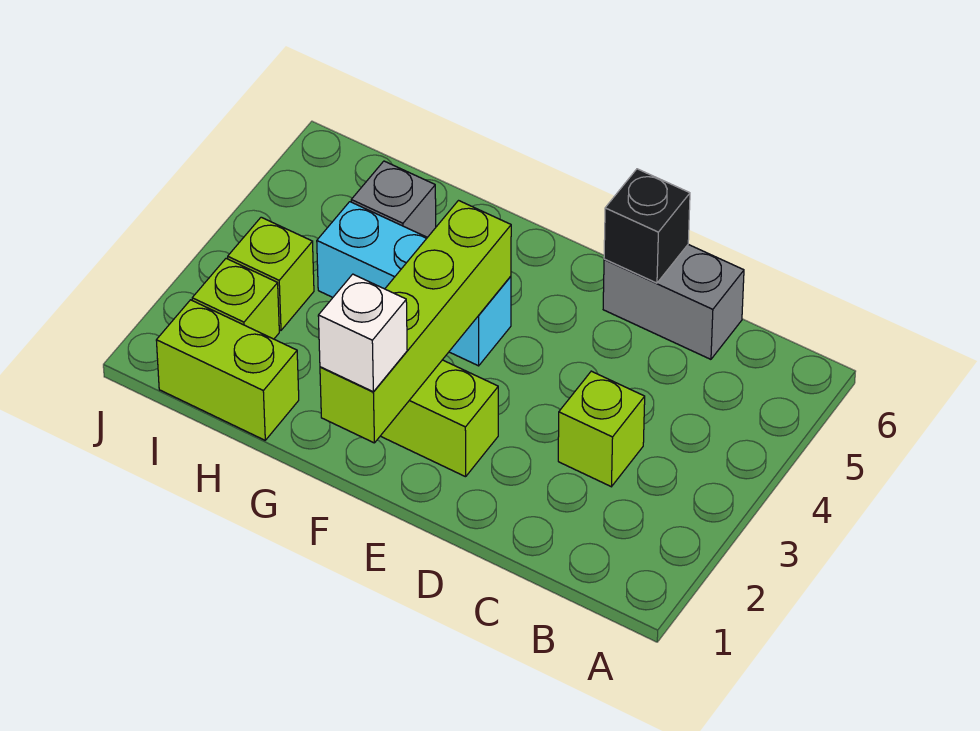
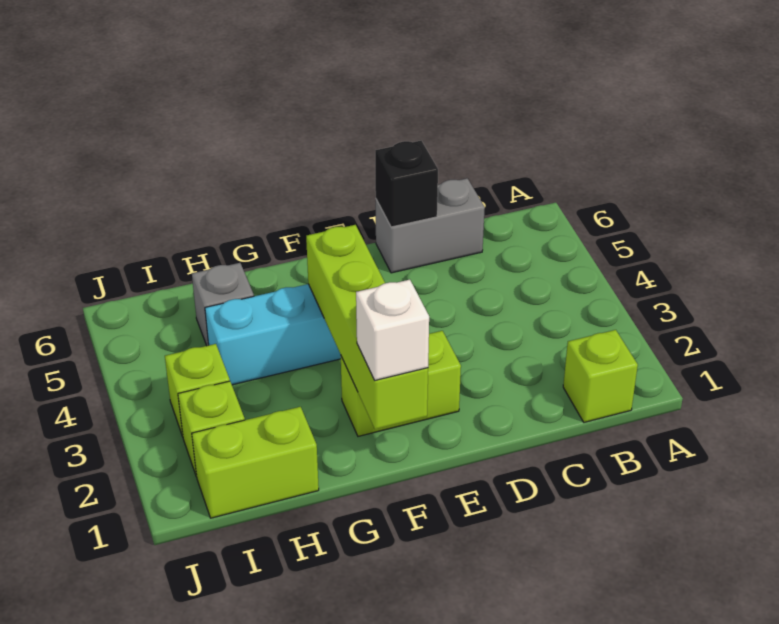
lime brick C3 level 1 -> lime brick B1 level 1

